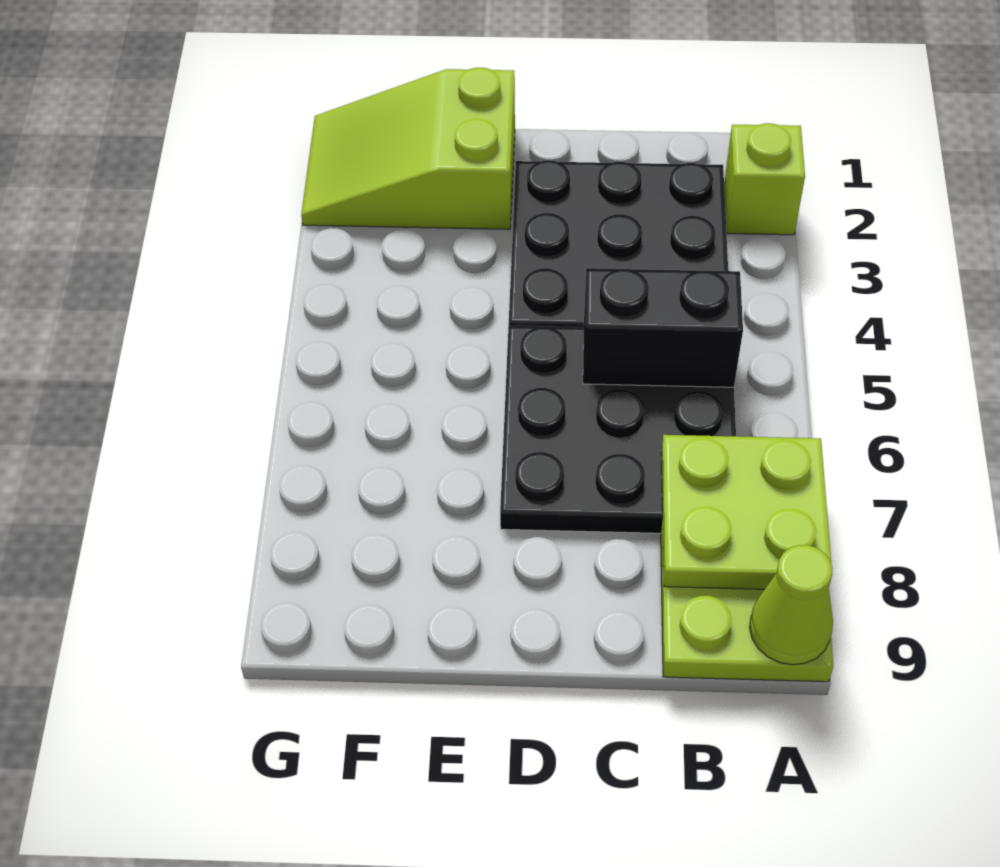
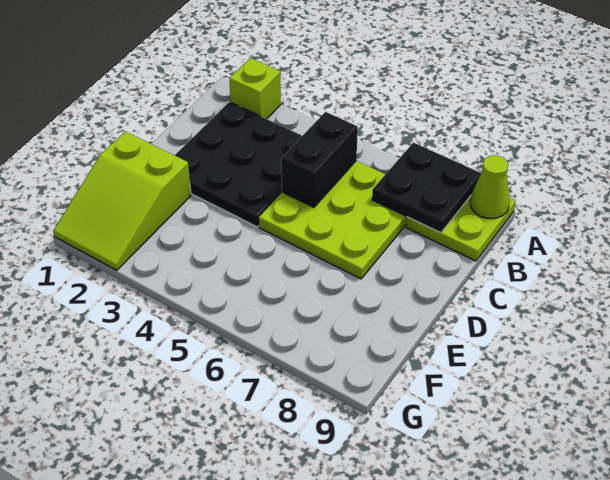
lime plate A7:B8 level 2 -> black plate A7:B8 level 2
black plate B5:D7 level 1 -> lime plate B5:D7 level 1

